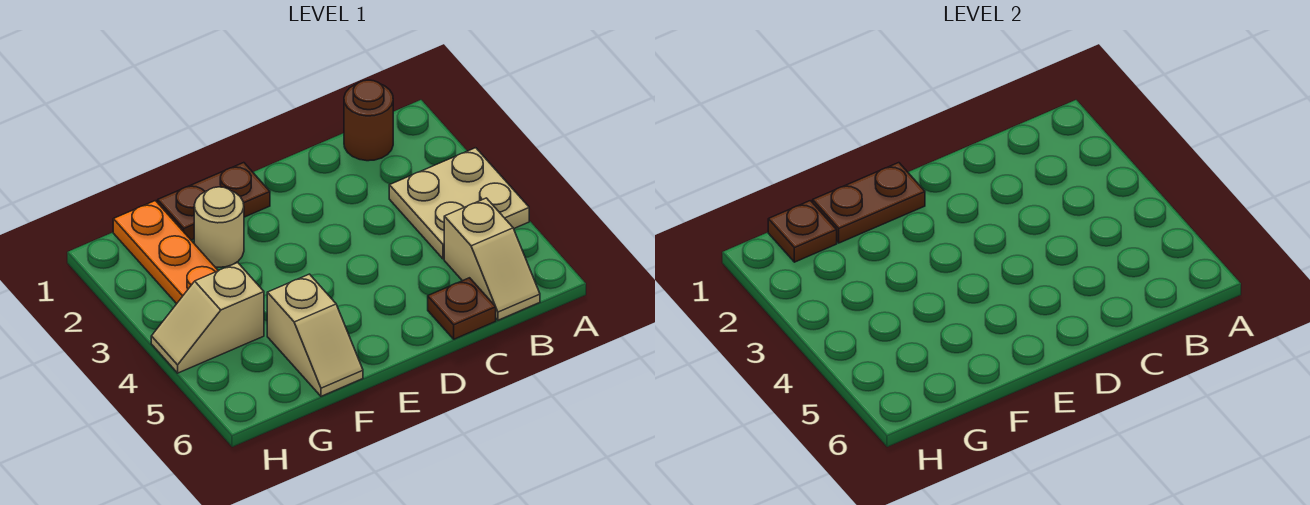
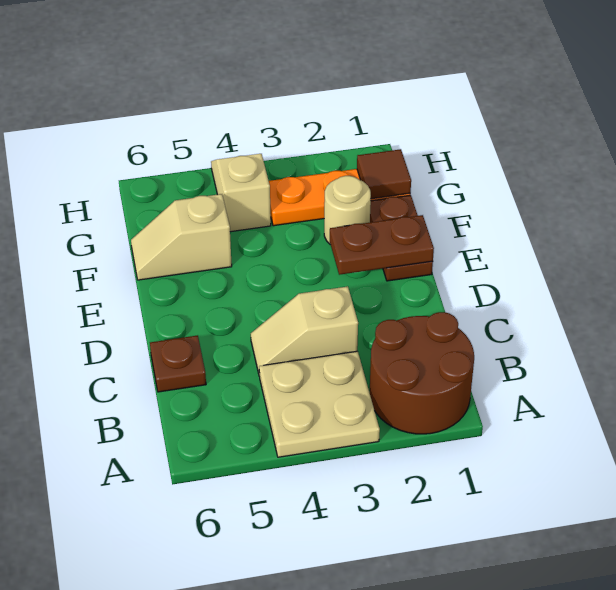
brown round brick B1 level 1 -> brown round brick A1:B2 level 1
tan slope B5:B6 level 1 top 5 -> tan slope C3:C4 level 1 top 3
brown plate E1:F1 level 2 -> brown plate E1:E2 level 2
brown plate G1 level 2 -> brown tile G1 level 2

